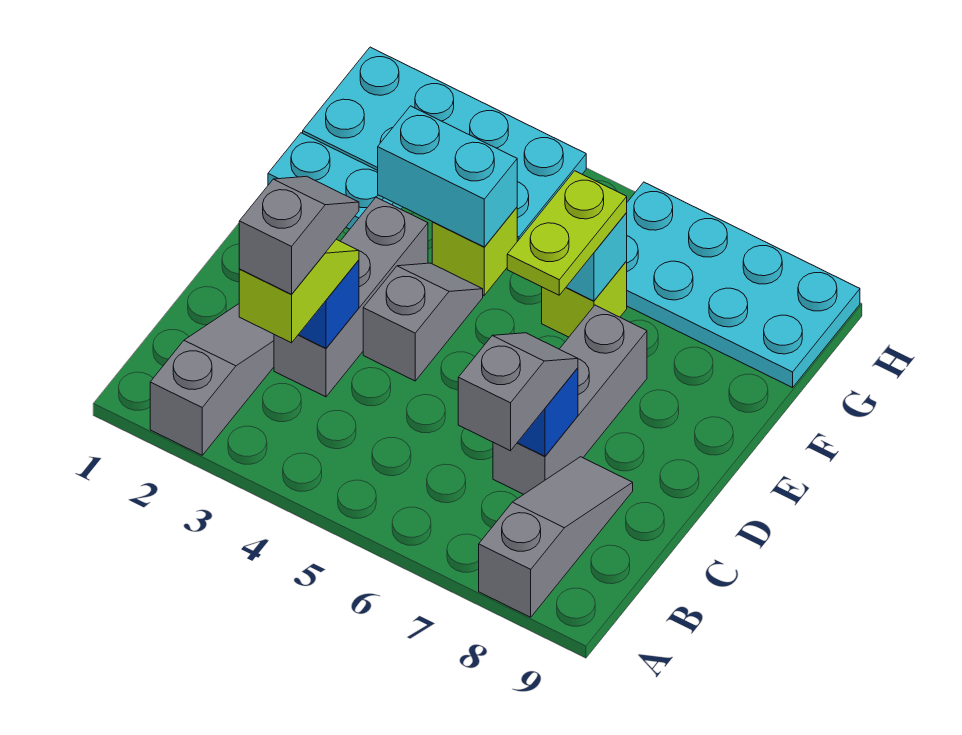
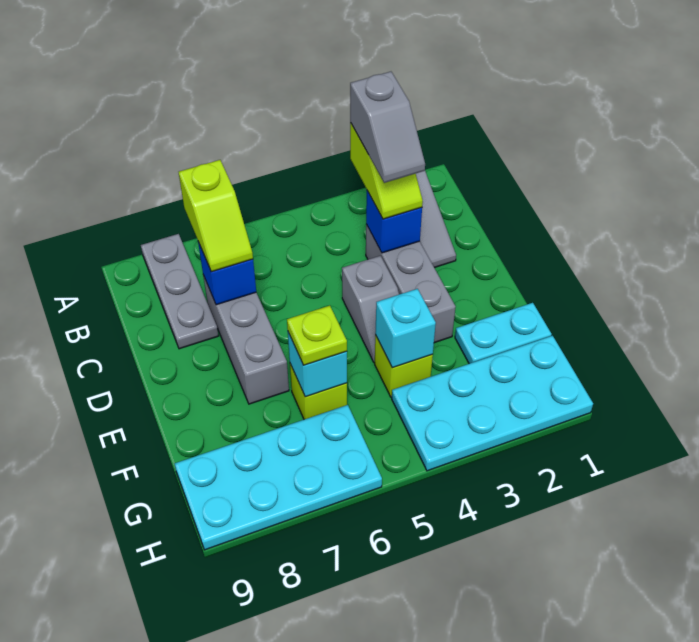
grey slope A8:C8 level 1 top A -> grey plate A8:C8 level 1
grey slope B7:C7 level 3 top B -> lime slope B7:C7 level 3 top B
lime plate E6:F6 level 3 -> lime plate F6 level 3
cyan brick F3:F4 level 2 -> cyan brick F4 level 2

